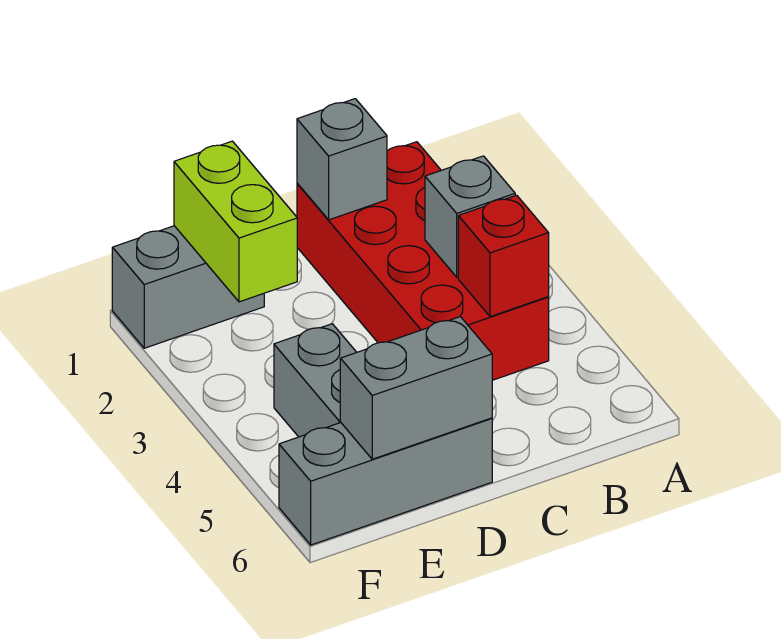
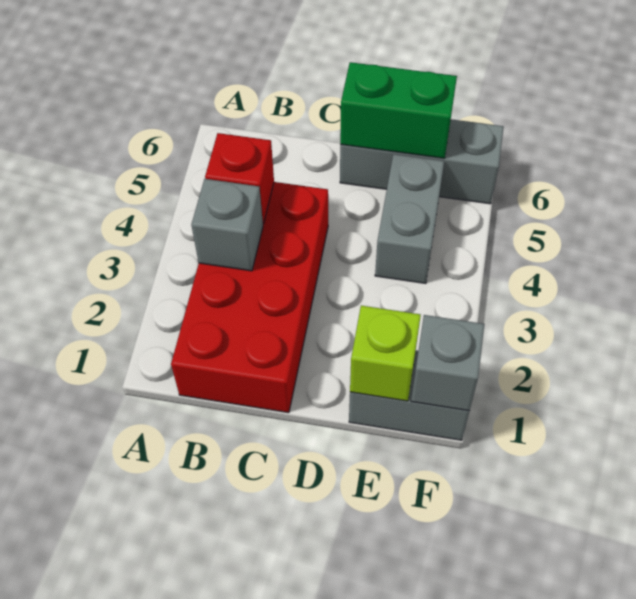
grey brick C1 level 2 -> grey brick F1 level 2
grey brick D6:E6 level 2 -> green brick D6:E6 level 2
lime brick E1:E2 level 2 -> lime brick E1 level 2

